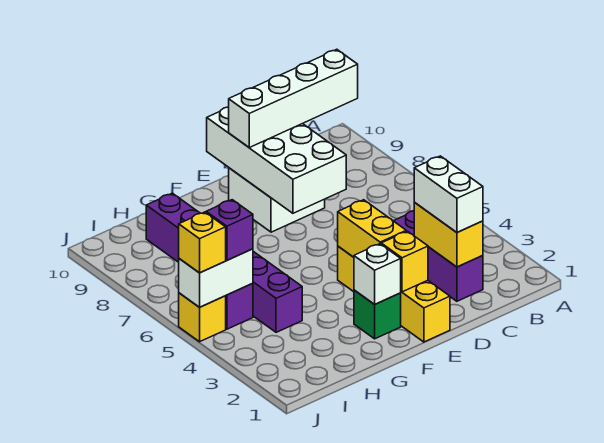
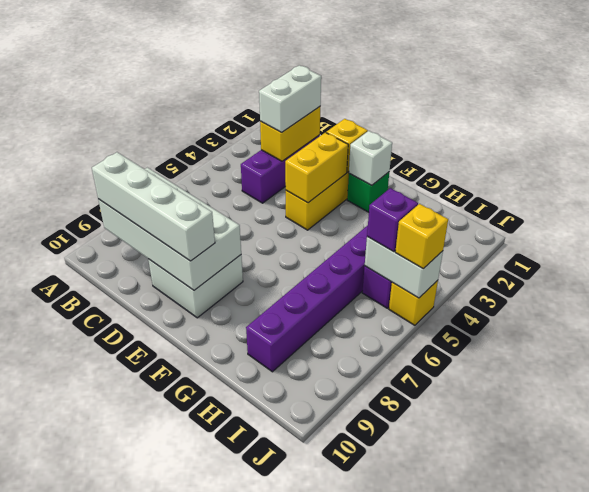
white brick D7:E10 level 2 -> white brick B8:E9 level 2

